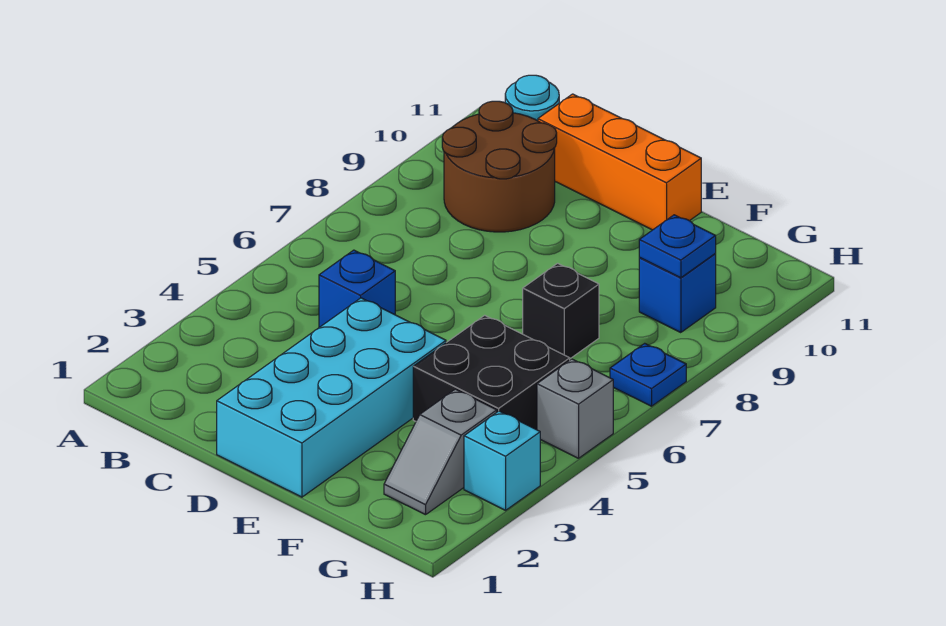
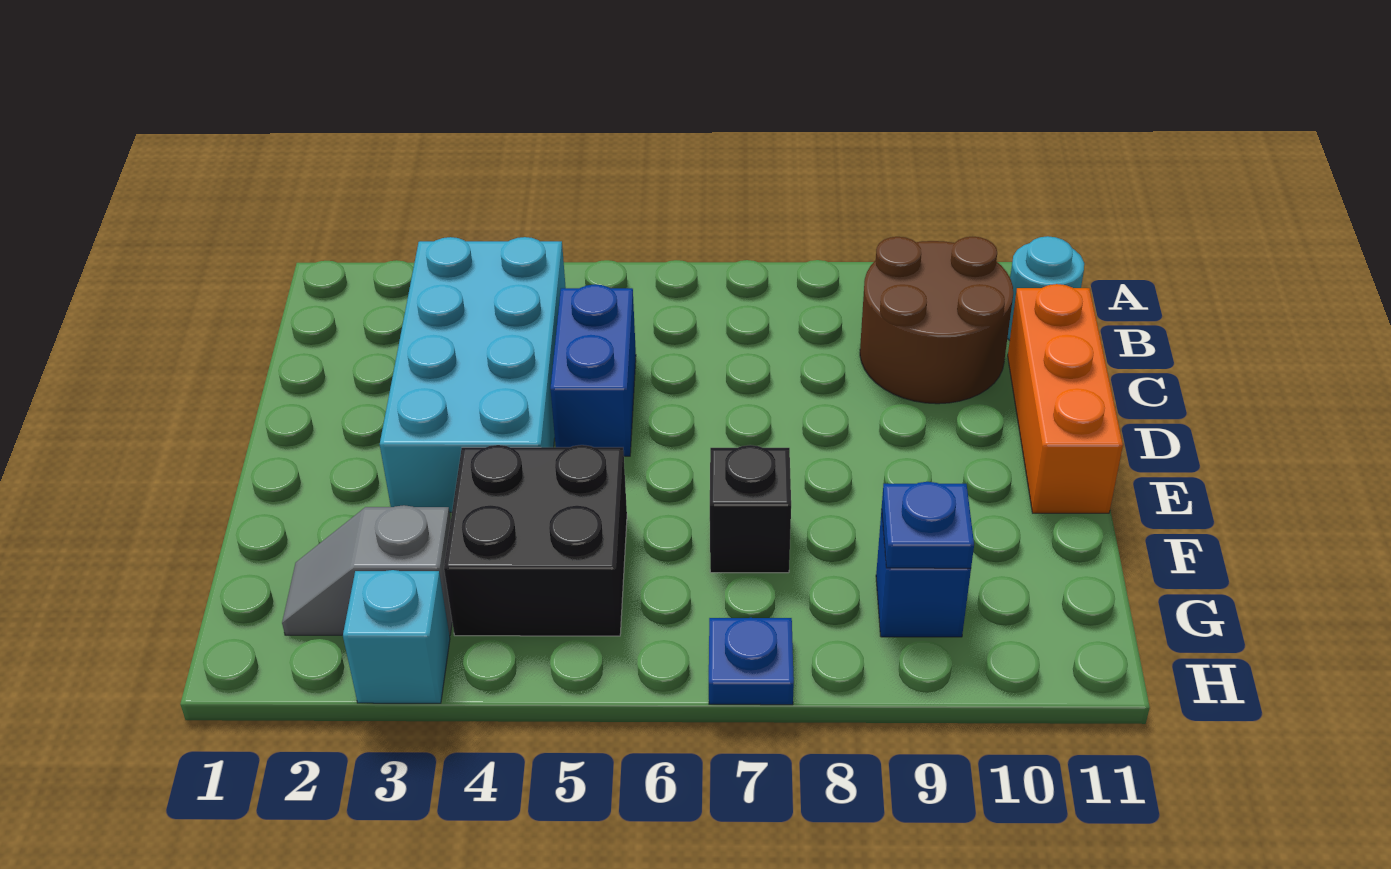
blue brick C5 level 1 -> blue brick C5:D5 level 1
cyan brick D1:E4 level 1 -> cyan brick B3:E4 level 1
grey brick H5 level 1 -> none

